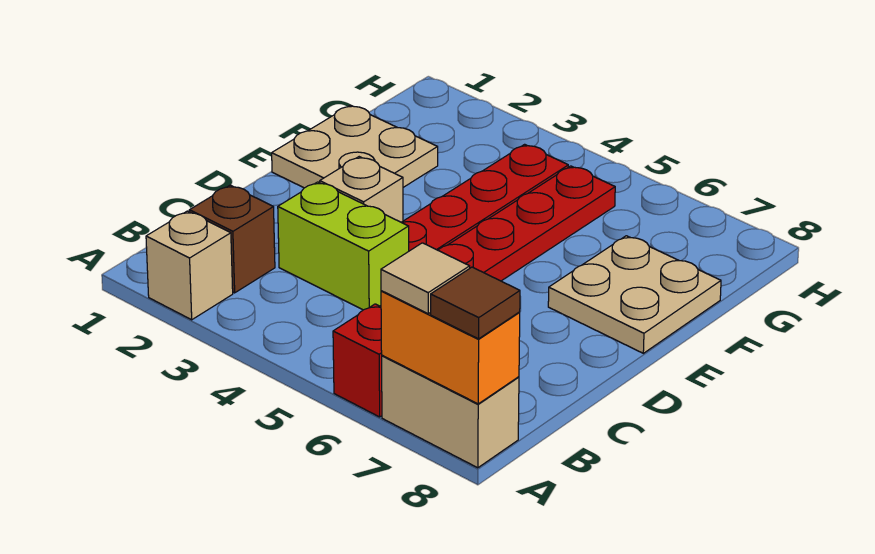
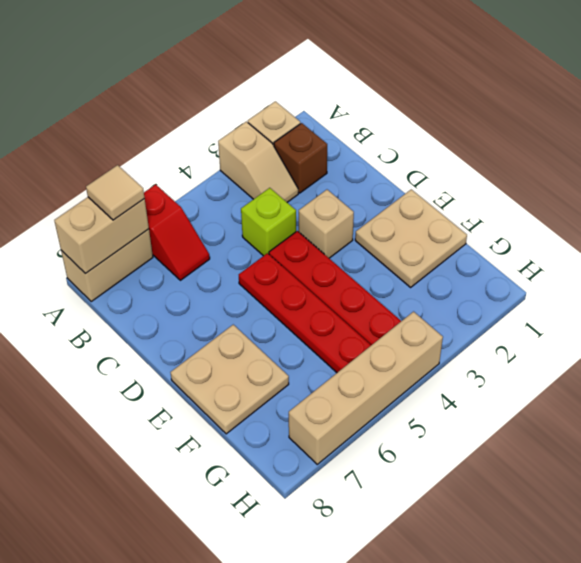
none -> tan slope A3:B3 level 1 top A
orange brick A7:A8 level 2 -> tan brick A7:A8 level 2
brown tile A8 level 3 -> none
lime brick C3:C4 level 1 -> lime brick C4 level 1
none -> tan brick H4:H7 level 1

